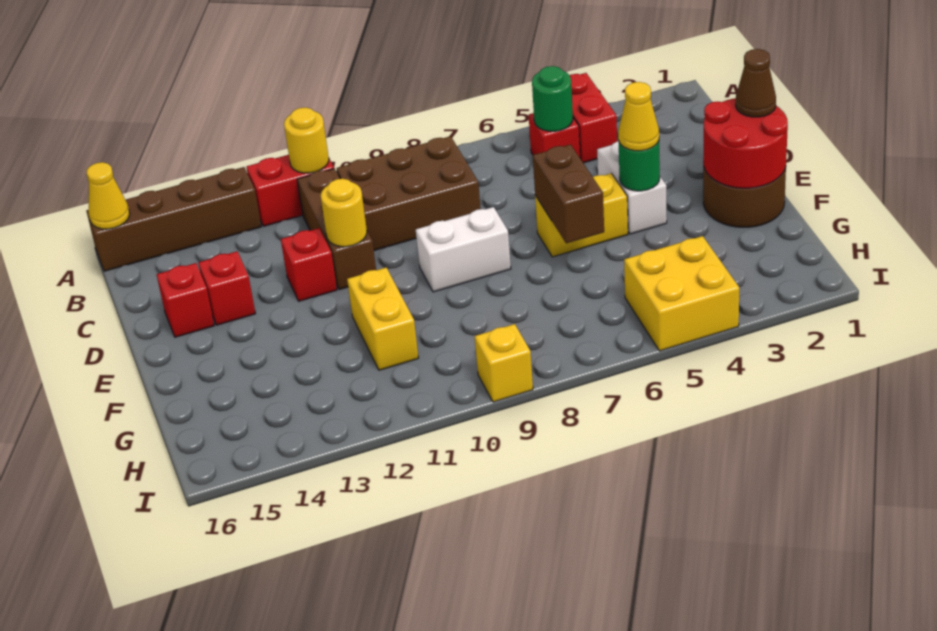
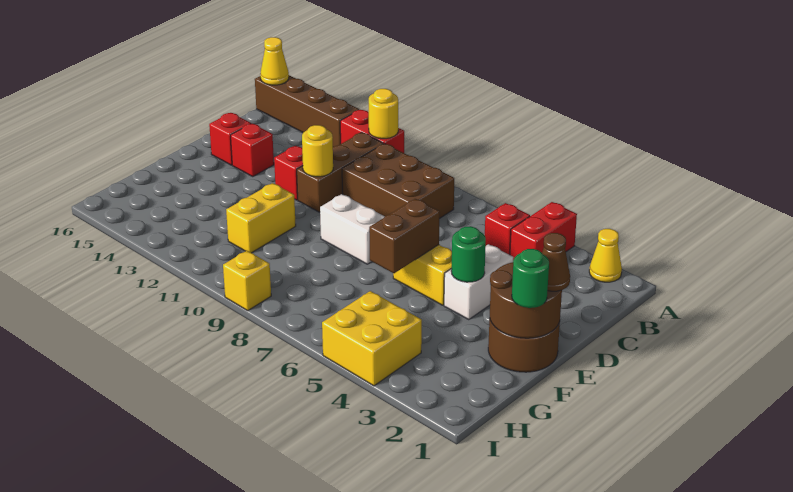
green round brick B5 level 2 -> green round brick F1 level 3
red round brick E1:F2 level 2 -> brown round brick E1:F2 level 2
yellow cone E4 level 3 -> yellow cone A2 level 1

